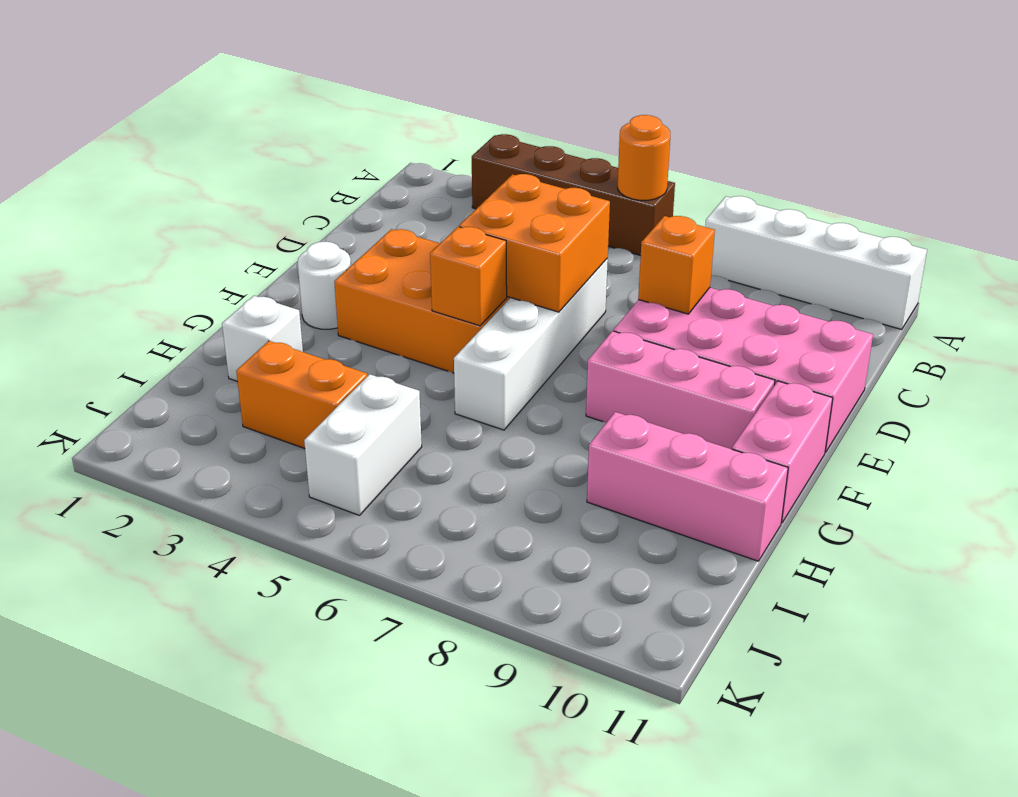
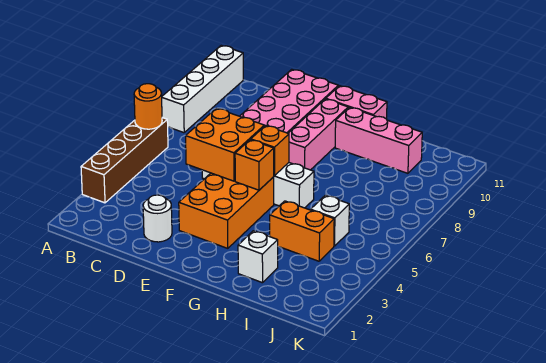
orange brick D8 level 2 -> orange brick F6 level 2
white round brick F2 level 1 -> white round brick D2 level 1
pink brick H9:H11 level 1 -> pink brick G10:I10 level 1
orange brick I3:I4 level 1 -> orange brick H4:I4 level 1
white brick I5:J5 level 1 -> white brick I5 level 1

